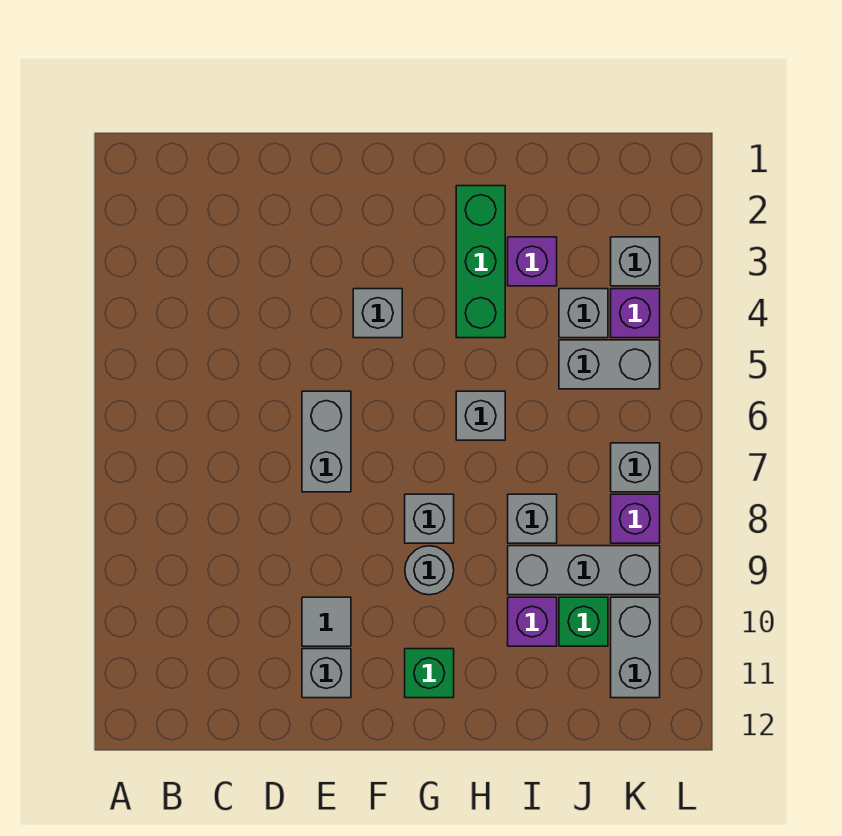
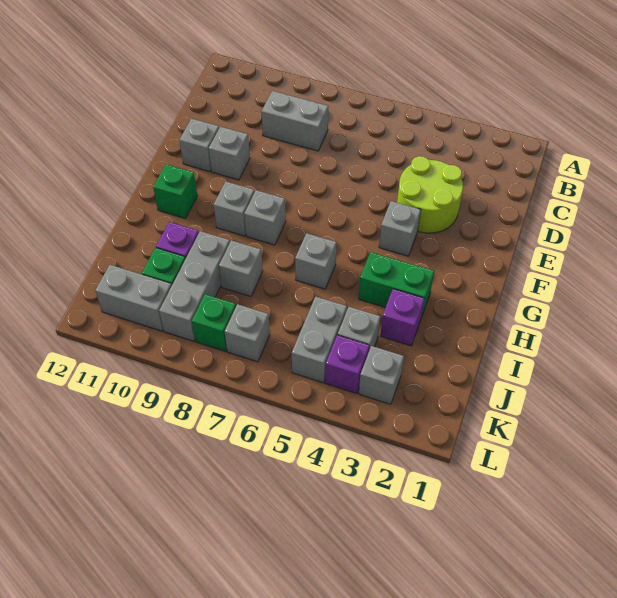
none -> lime round brick D3:E4 level 1
grey brick E6:E7 level 1 -> grey brick C8:C9 level 1
grey tile E10 level 1 -> grey brick E10 level 1
grey round brick G9 level 1 -> grey brick G9 level 1
green brick H2:H4 level 1 -> green brick H3:H4 level 1
purple brick K8 level 1 -> green brick K8 level 1

